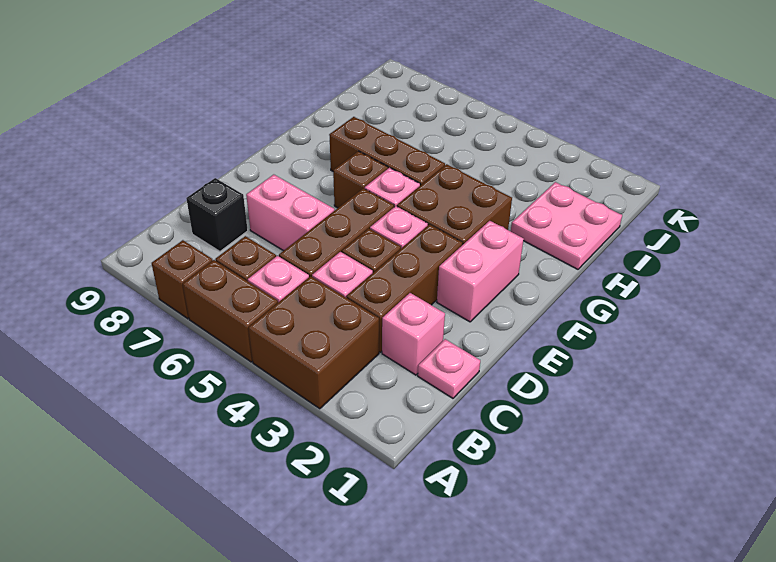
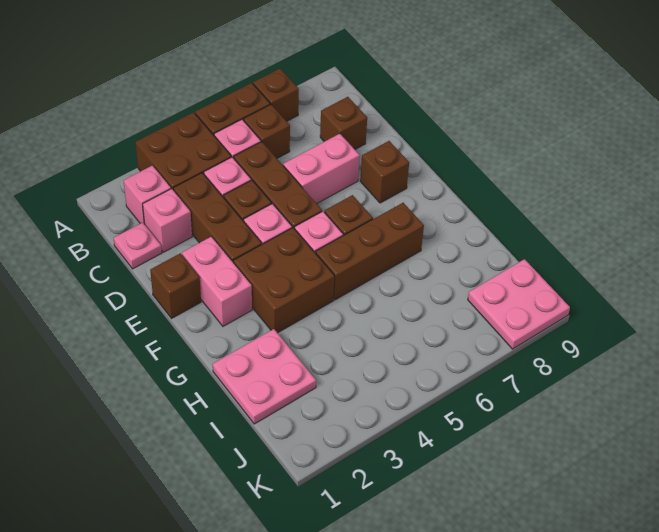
none -> pink brick B2 level 1
black brick C8 level 1 -> brown brick C8 level 1
none -> brown brick E1 level 1
none -> brown brick E8 level 1
none -> pink plate J8:K9 level 1

